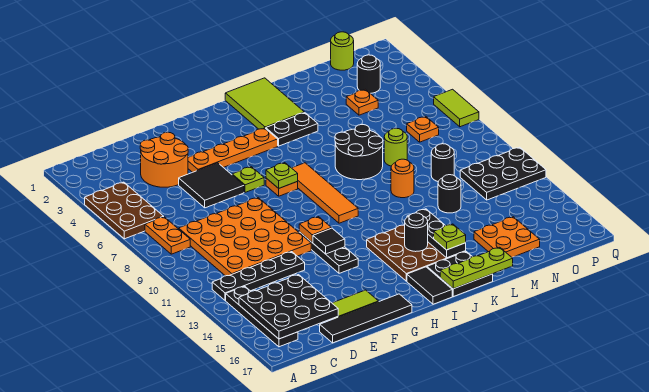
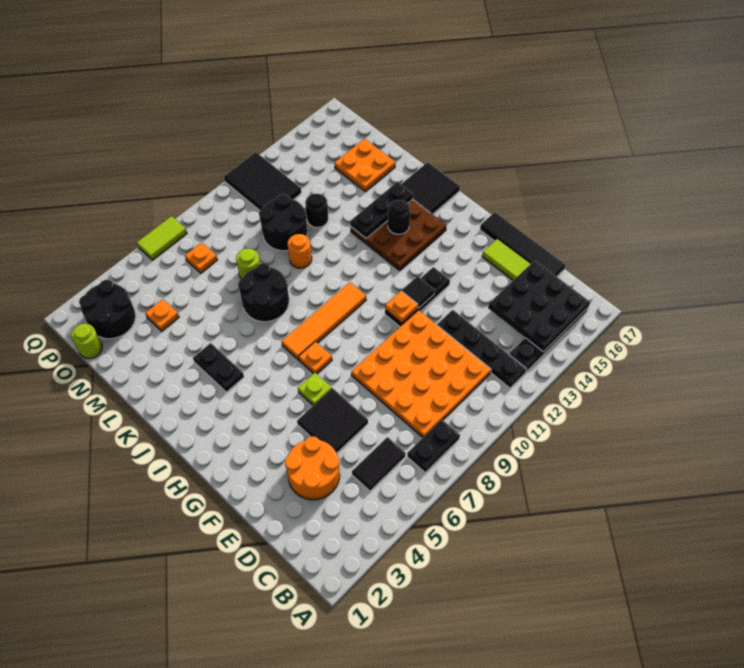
brown plate A4:B6 level 1 -> none
orange plate B7:B8 level 1 -> black plate B7:B8 level 1
orange plate F4:I4 level 1 -> none
lime plate H7 level 2 -> none
black tile I16:I17 level 1 -> black tile C5:C6 level 1
lime tile J1:K3 level 1 -> none
black plate J16:K17 level 1 -> black tile J16:K17 level 1
lime plate J17:L17 level 2 -> none
lime plate K15 level 3 -> none
black round brick N10 level 1 -> black round brick M10:N11 level 1
black round brick O3 level 1 -> black round brick O2:P3 level 1
black plate O11:Q12 level 1 -> black tile O11:Q12 level 1

